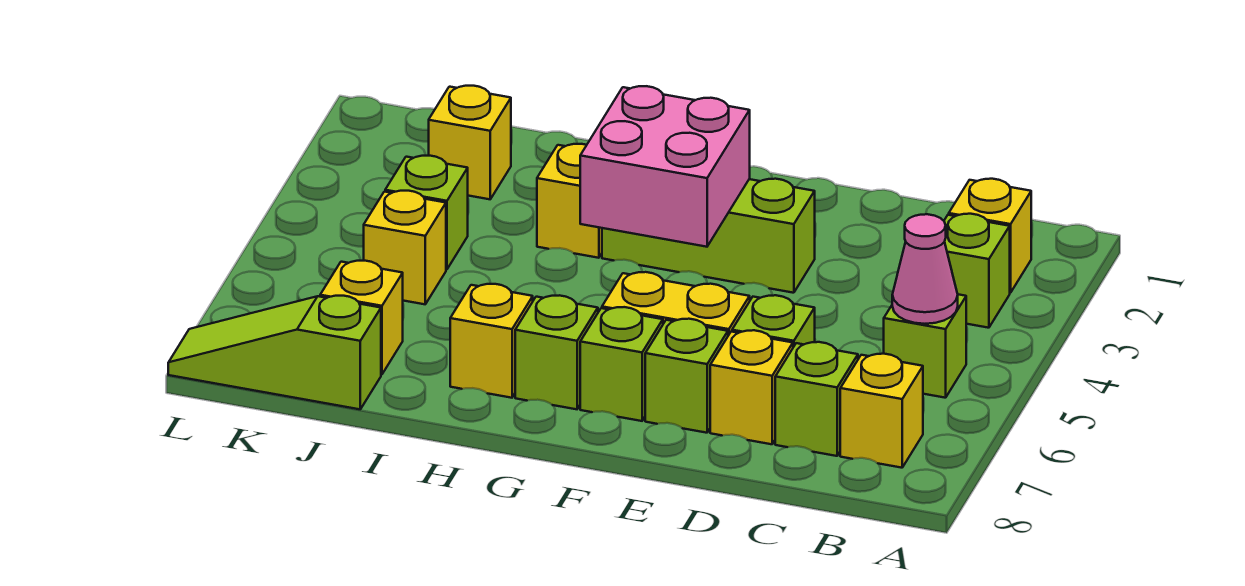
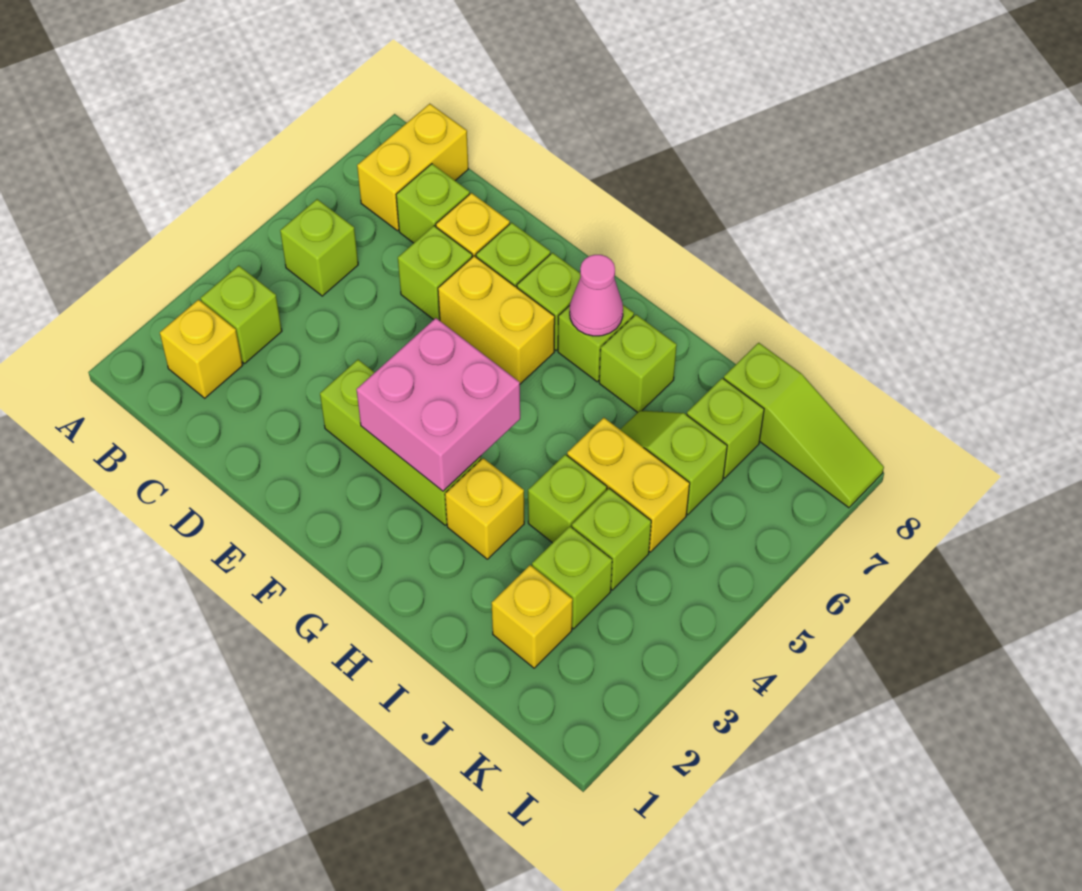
pink cone B5 level 2 -> pink cone G7 level 2
yellow brick B7 level 1 -> yellow brick B7:B8 level 1
yellow brick H7 level 1 -> lime brick H7 level 1
none -> lime brick I4 level 1
none -> lime slope I6:J6 level 1 top J
none -> lime brick J3 level 1
yellow brick J5 level 1 -> yellow brick I5:J5 level 1
yellow brick J7 level 1 -> lime brick J7 level 1

